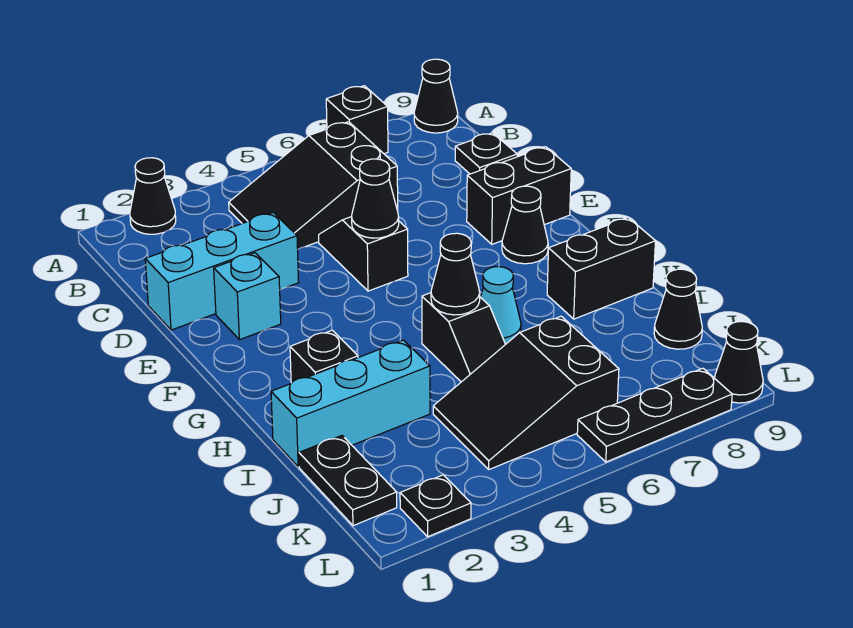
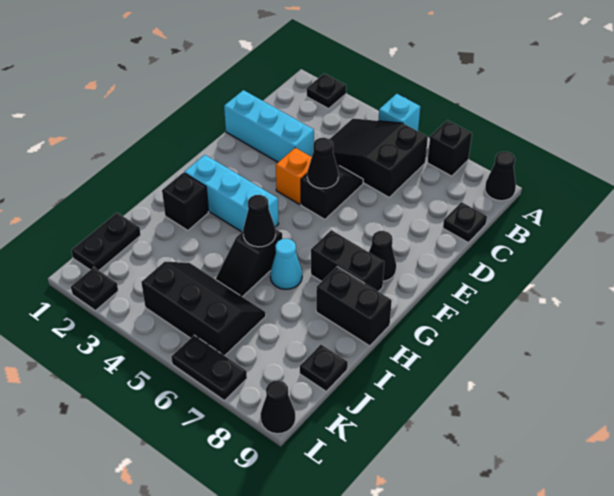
black cone A2 level 1 -> black plate A2 level 1
cyan brick E2 level 1 -> cyan brick A5 level 1
none -> orange brick E4 level 1
black brick E8:E9 level 1 -> black brick G7:G8 level 1
cyan brick I1:I3 level 1 -> cyan brick G2:G4 level 1
black slope J4:K6 level 1 top 6 -> black slope J4:K6 level 1 top K
black cone J9 level 1 -> black plate J9 level 1
black plate L6:L8 level 1 -> black plate L6:L7 level 1

